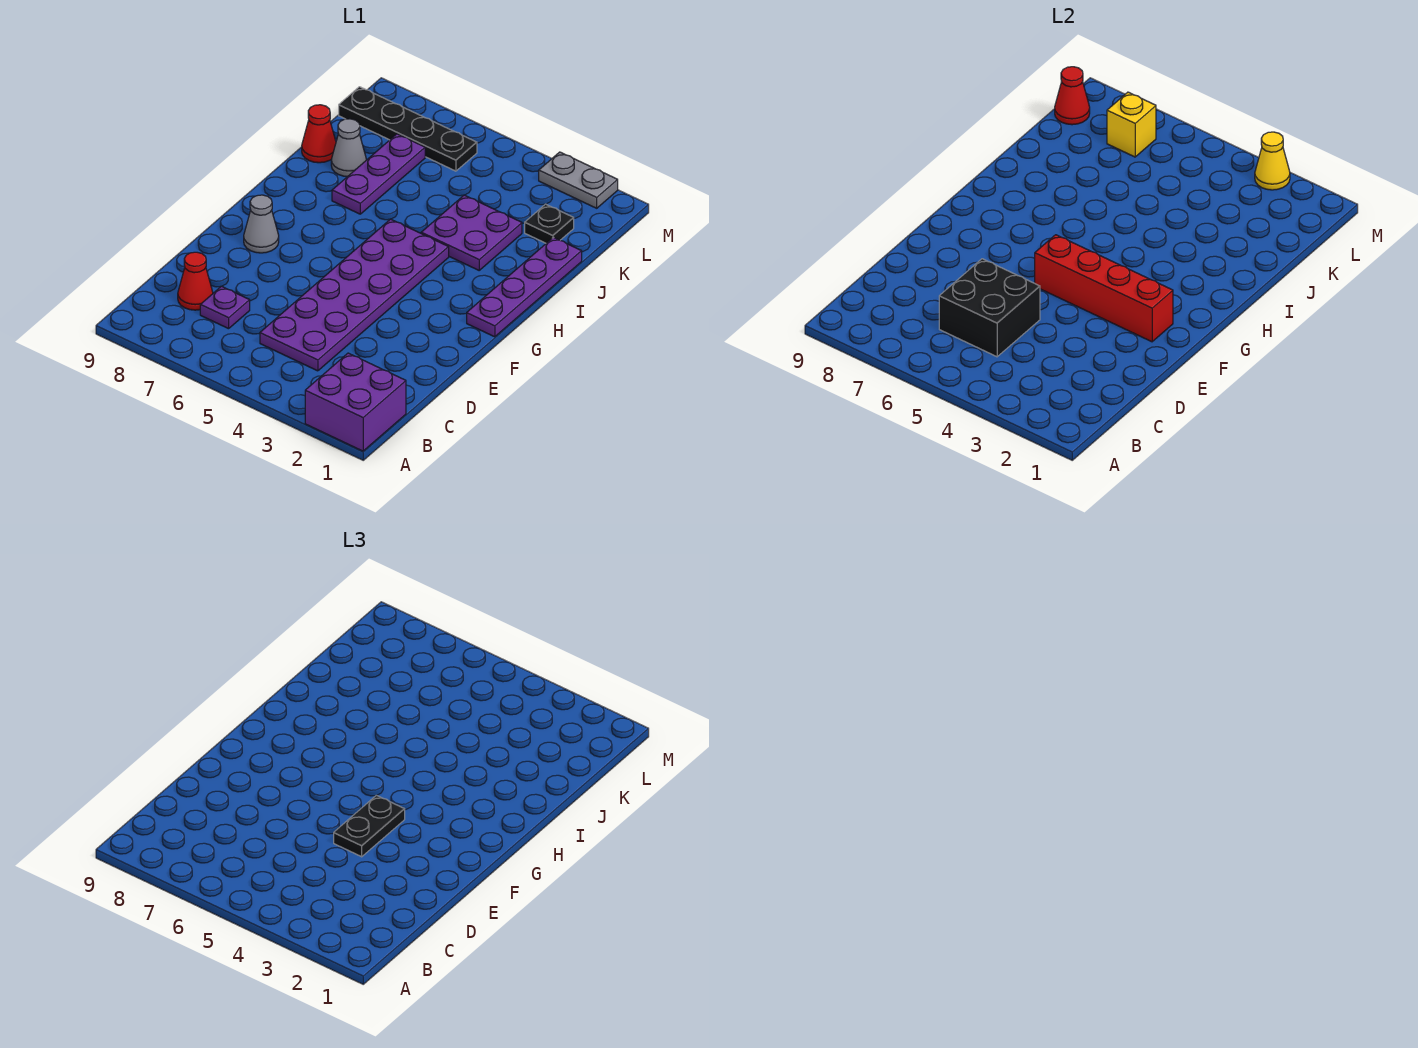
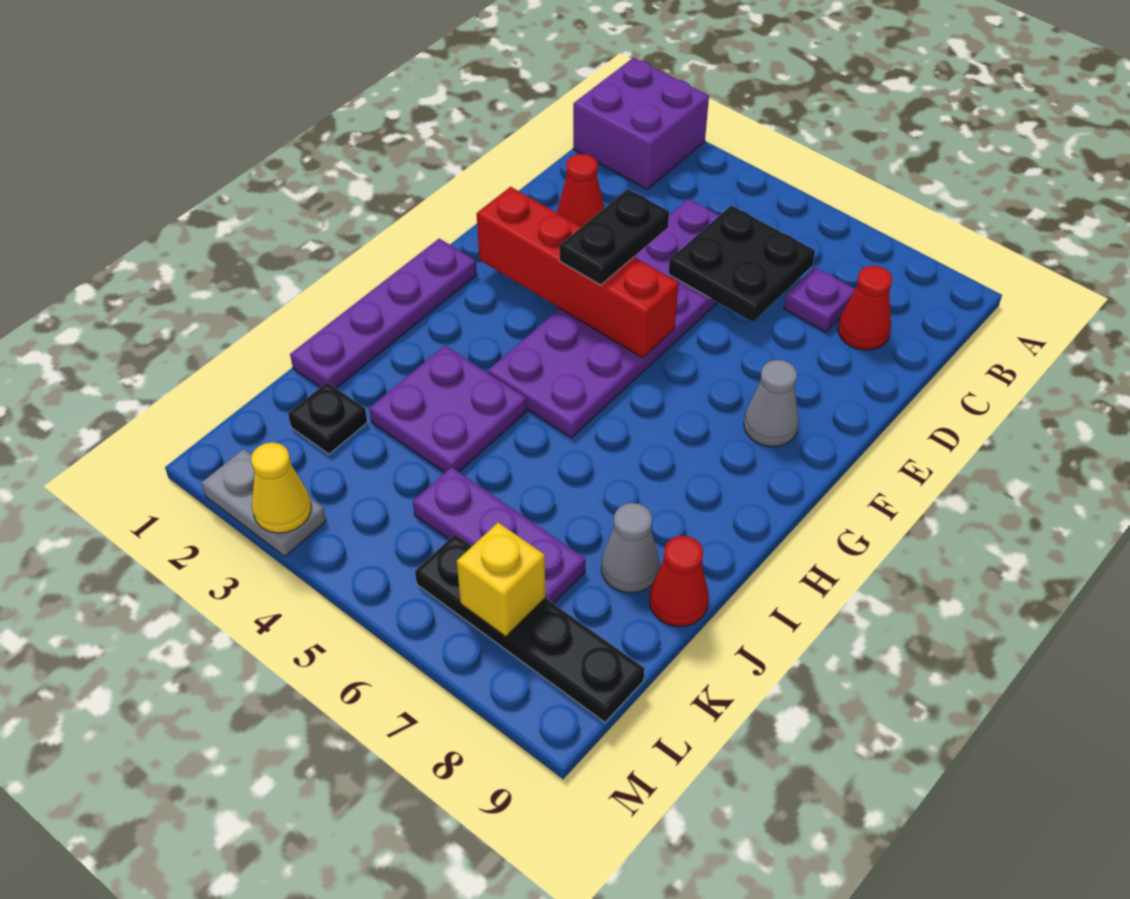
black brick C5:D6 level 2 -> black plate C5:D6 level 2
purple plate I7:K7 level 1 -> purple plate K5:K7 level 1
red cone L9 level 2 -> red cone D2 level 1

